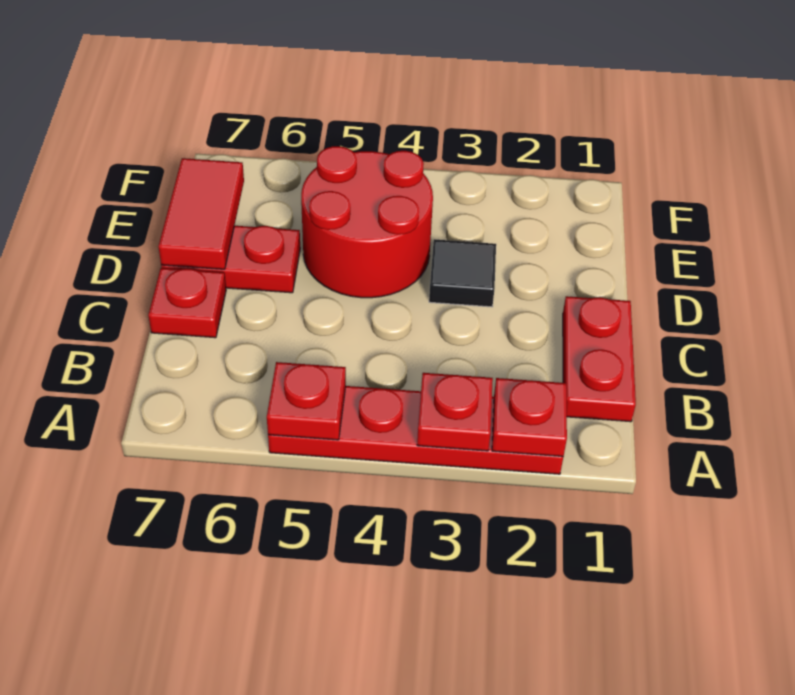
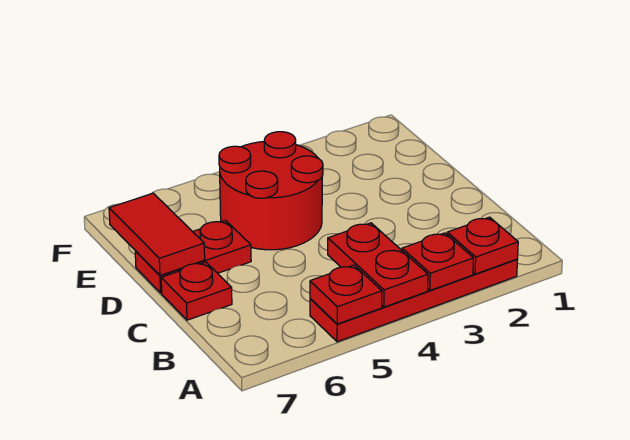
red plate B1:C1 level 1 -> red plate A4:B4 level 2
black tile D3 level 1 -> none

